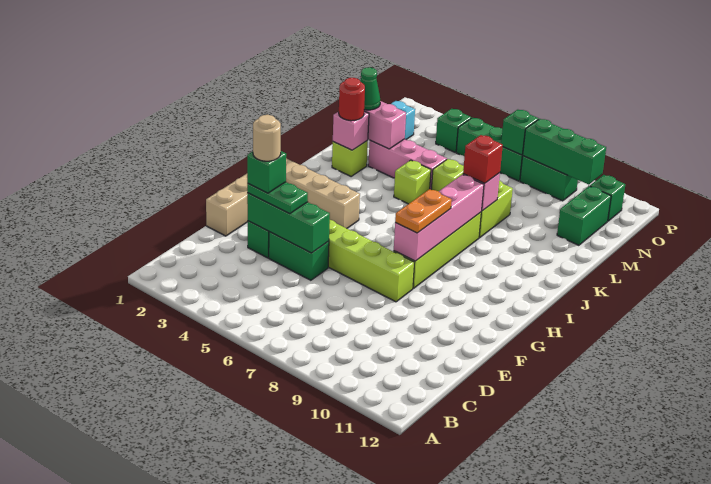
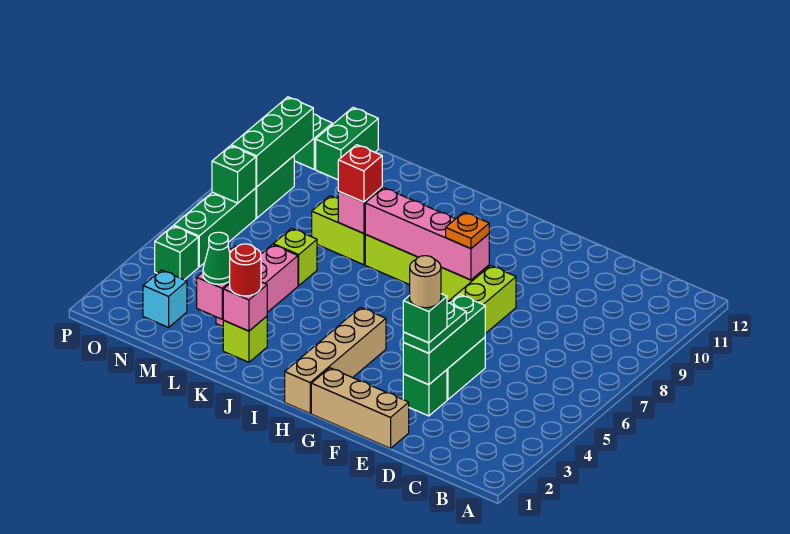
orange plate G8:H8 level 3 -> orange plate G8 level 3
lime brick K5 level 1 -> none
green brick M11:N11 level 1 -> green brick N11:N12 level 1

